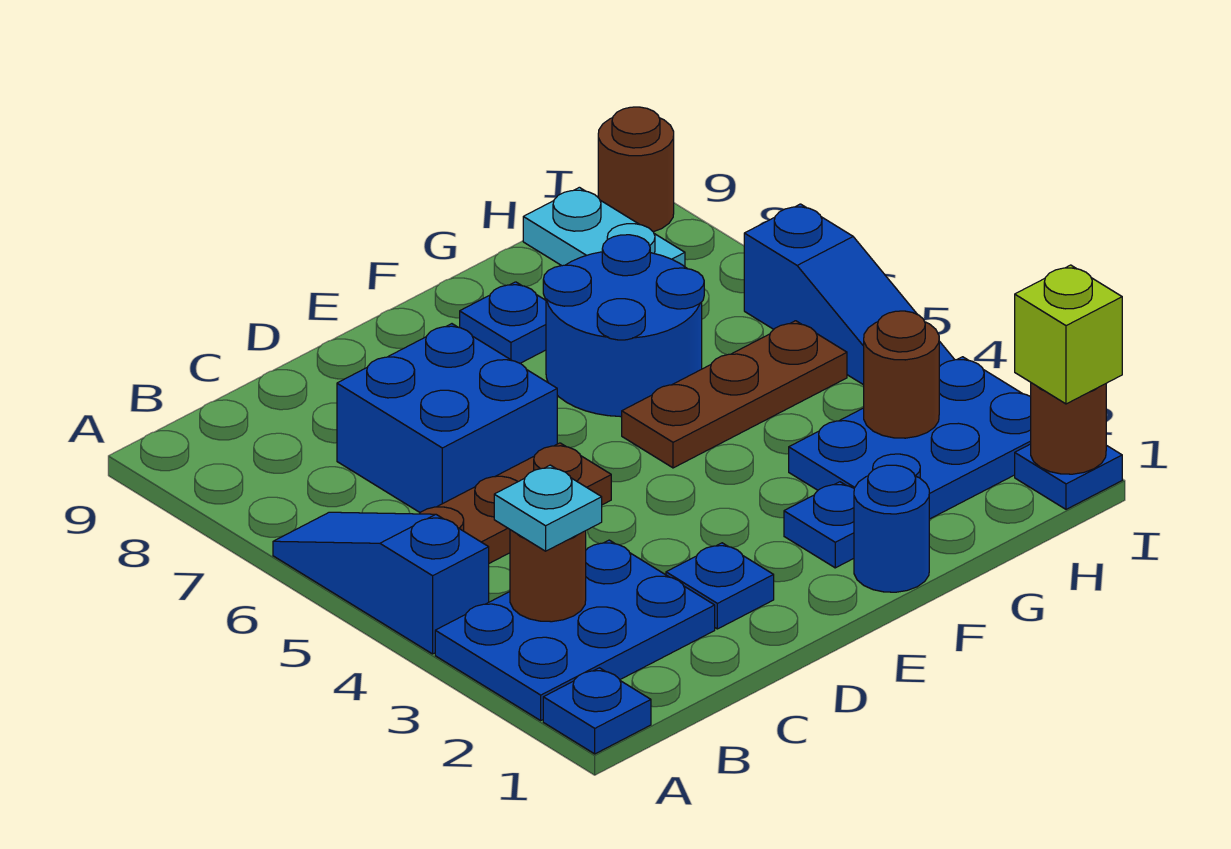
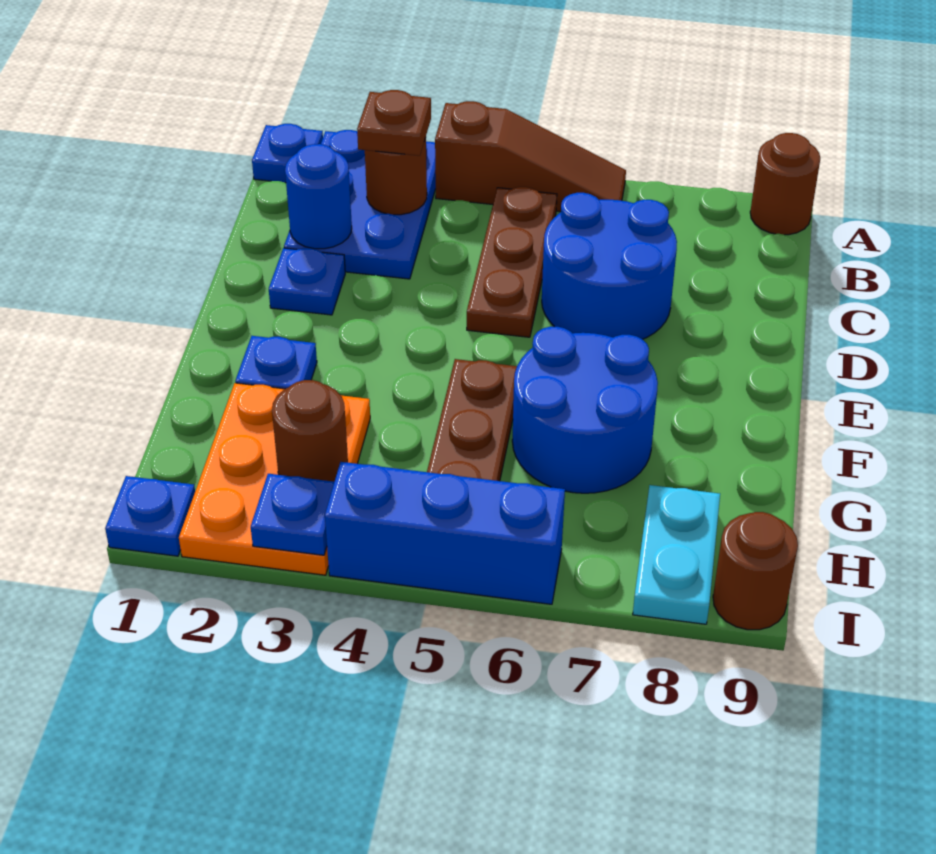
blue slope A4:A6 level 1 top 4 -> brown slope A4:A6 level 1 top 4
cyan plate B3 level 3 -> brown plate B3 level 3
blue brick C6:D7 level 1 -> blue round brick C6:D7 level 1
blue round brick F1 level 1 -> blue round brick C2 level 2
blue plate F8 level 1 -> blue plate I3 level 2
blue plate G2:I3 level 1 -> orange plate G2:I3 level 1
cyan plate H8:H9 level 1 -> cyan plate H8:I8 level 1
brown round brick I1 level 2 -> brown round brick A9 level 1
lime brick I1 level 3 -> none
blue slope I4:I6 level 1 top 6 -> blue brick I4:I6 level 1

